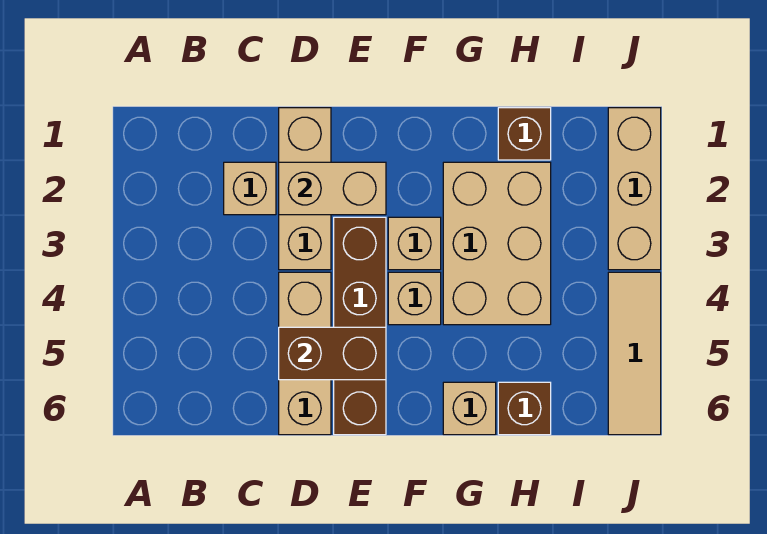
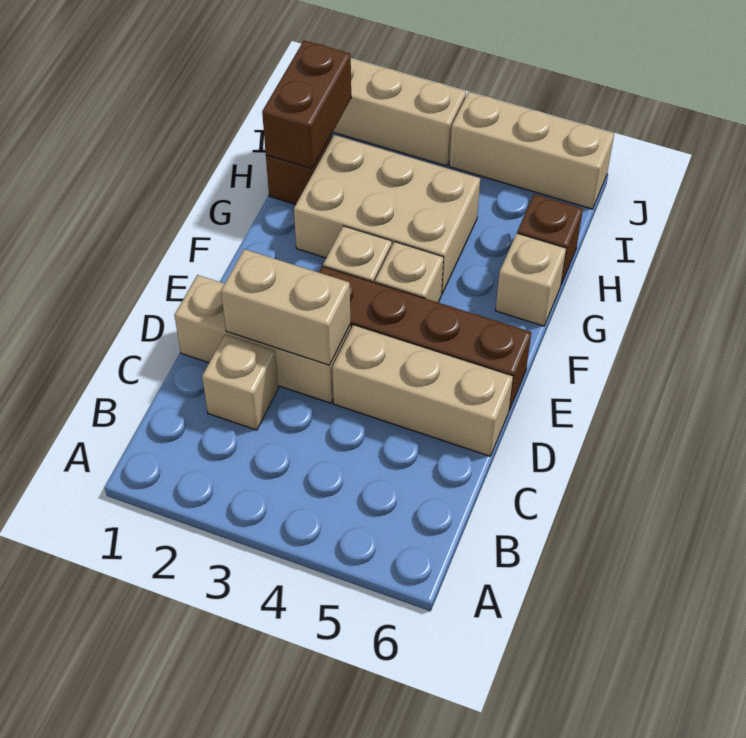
tan brick D2:E2 level 2 -> tan brick D2:D3 level 2
brown brick D5:E5 level 2 -> brown brick H1:I1 level 2
tan tile J4:J6 level 1 -> tan brick J4:J6 level 1

